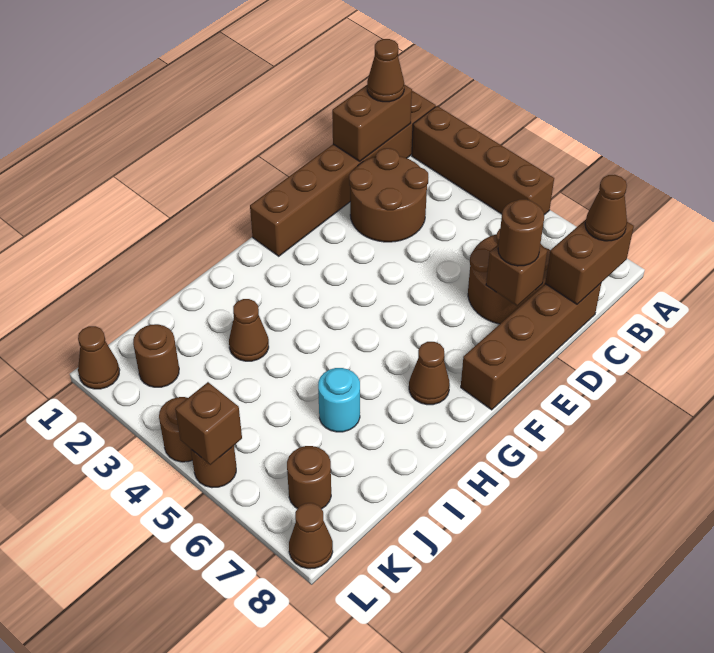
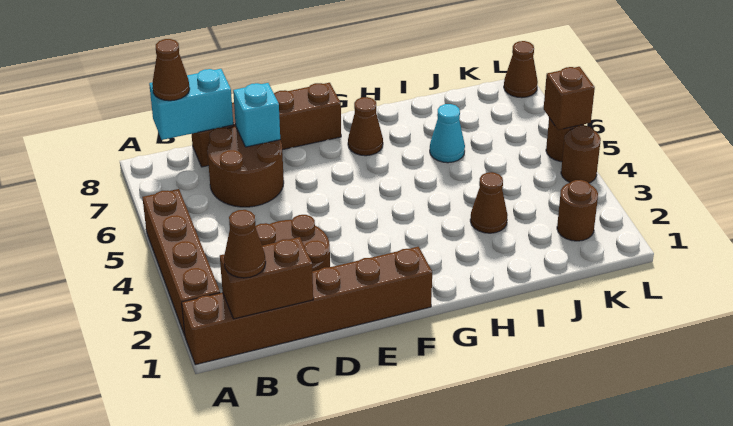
brown brick B8:C8 level 2 -> cyan brick B8:C8 level 2
brown brick D7 level 2 -> cyan brick D7 level 2
brown round brick D7 level 3 -> none
cyan round brick I6 level 1 -> cyan cone I6 level 1
brown round brick K7 level 1 -> none
brown cone L1 level 1 -> none

